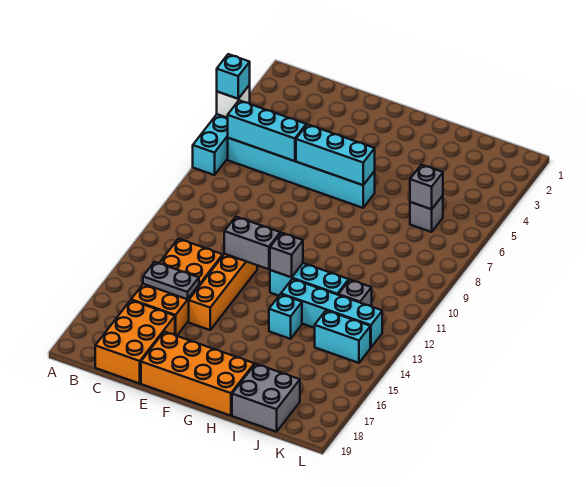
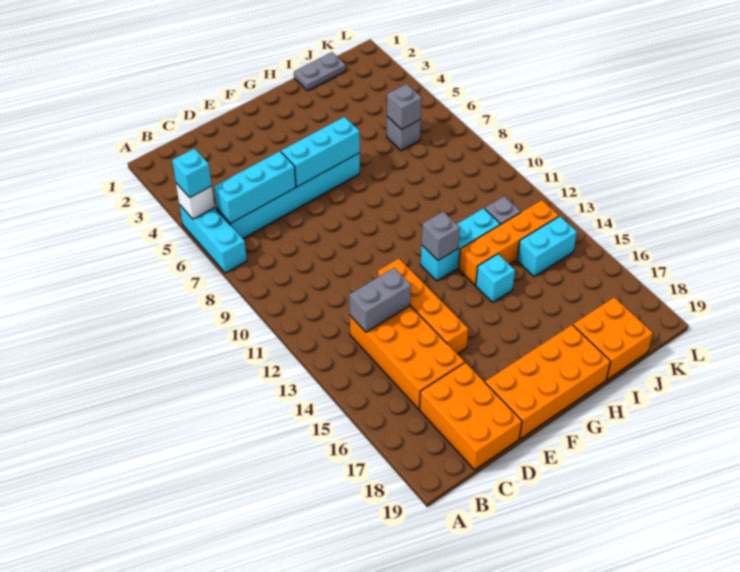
grey plate C15:D15 level 2 -> grey plate I1:J1 level 1
grey brick E12:F12 level 2 -> grey brick C13:D13 level 2
cyan brick H13:K13 level 1 -> orange brick H13:K13 level 1
grey brick I18:J19 level 1 -> orange brick I18:J19 level 1

